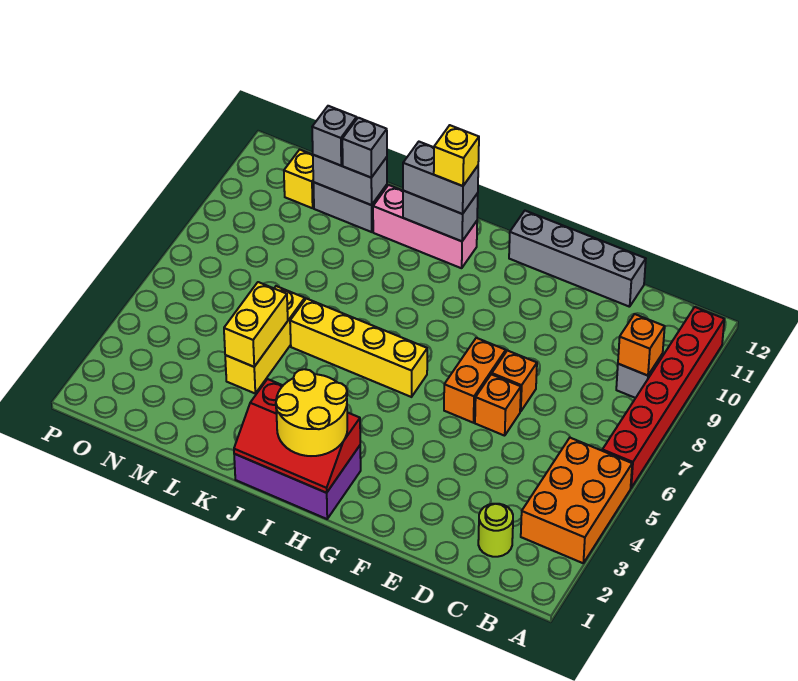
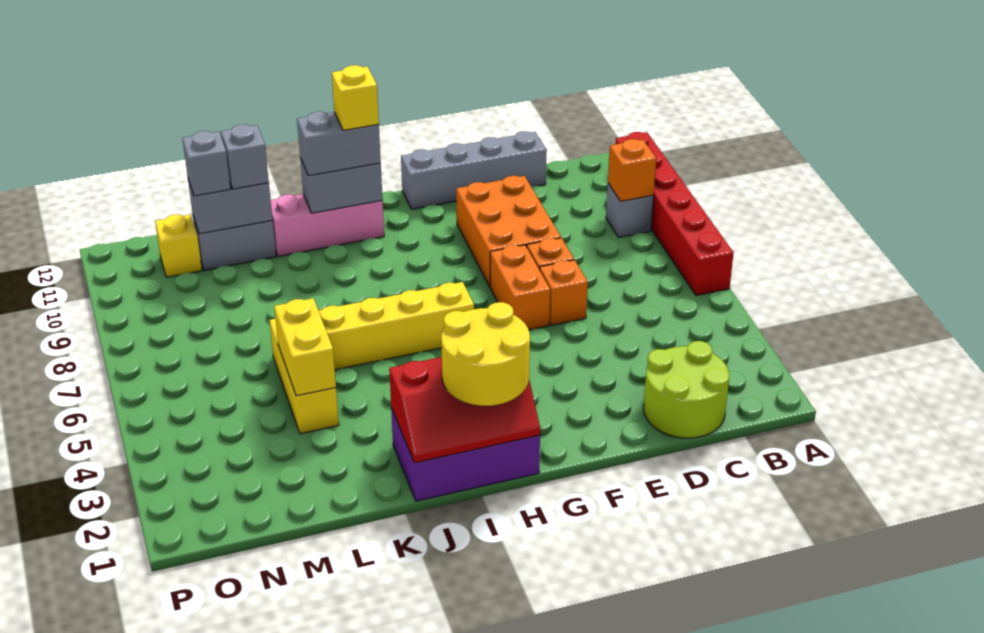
orange brick A3:B5 level 1 -> orange brick E8:F10 level 1
lime round brick C2 level 1 -> lime round brick C1:D2 level 1

